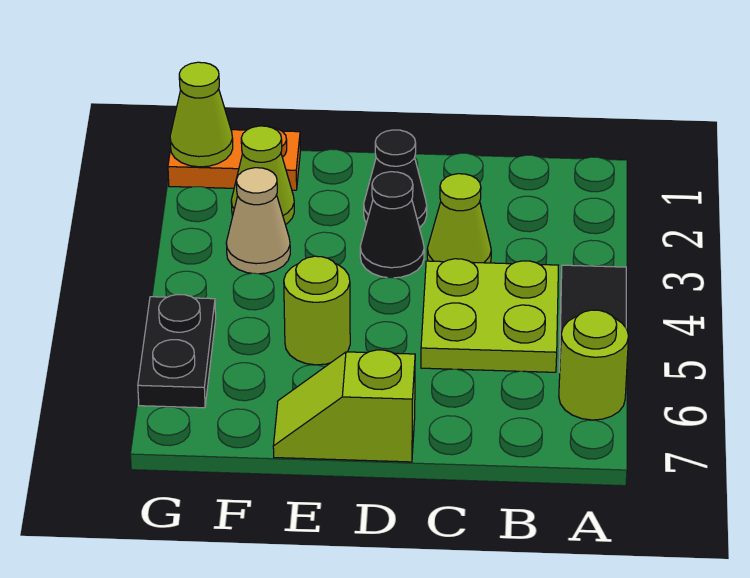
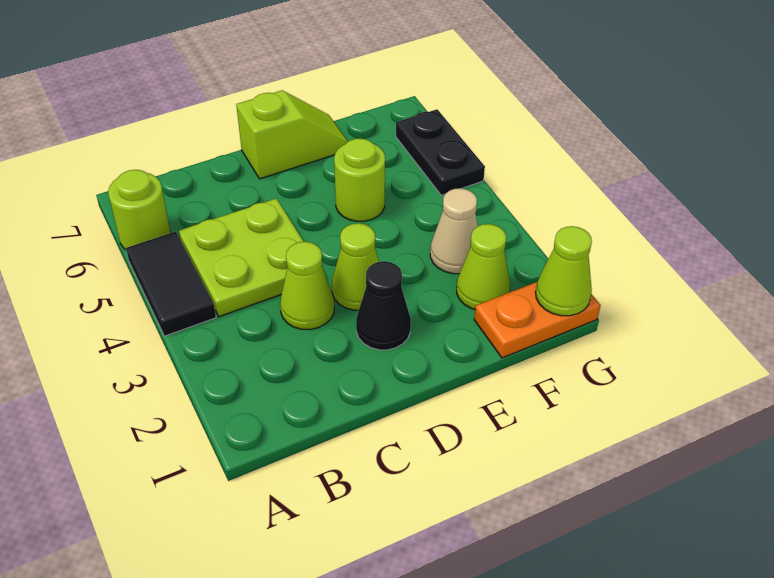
black cone D3 level 1 -> lime cone D3 level 1

